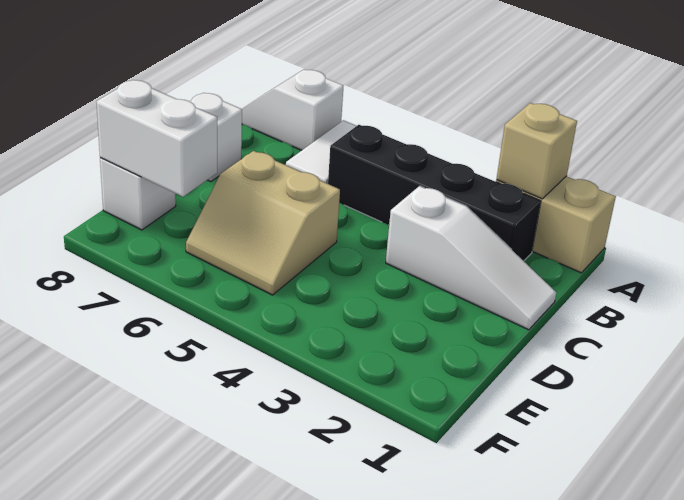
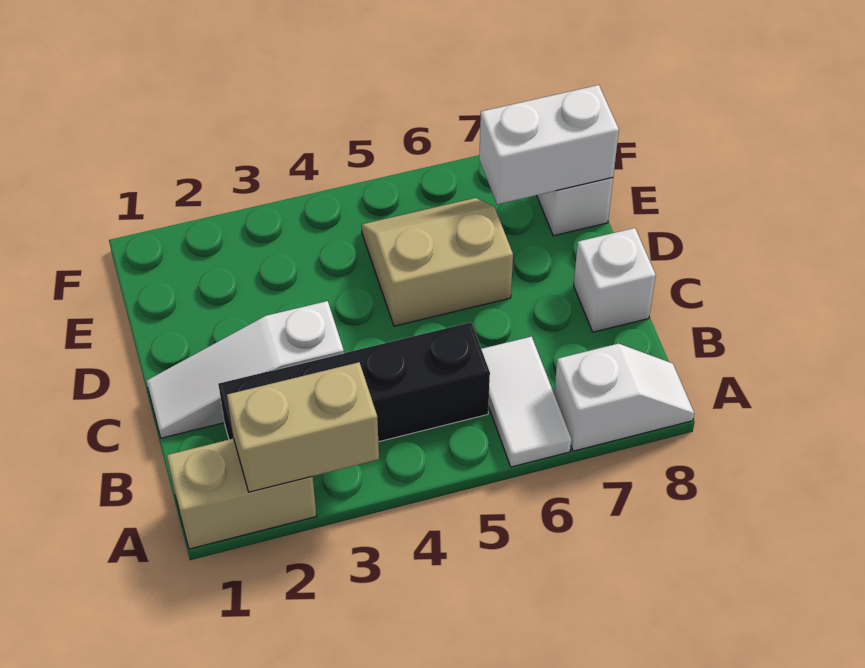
tan brick A2 level 2 -> tan brick A2:A3 level 2

